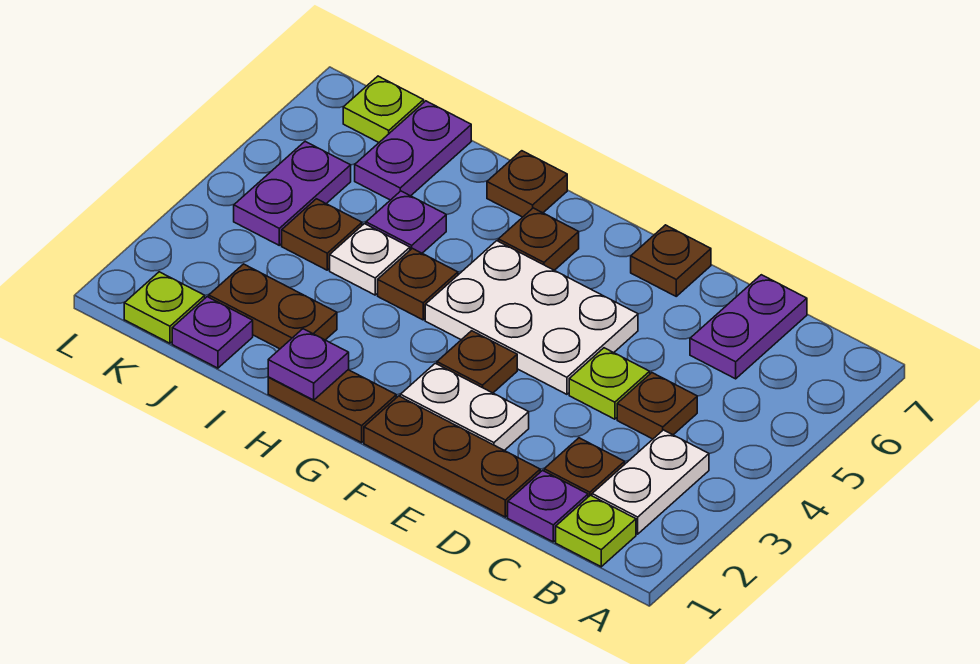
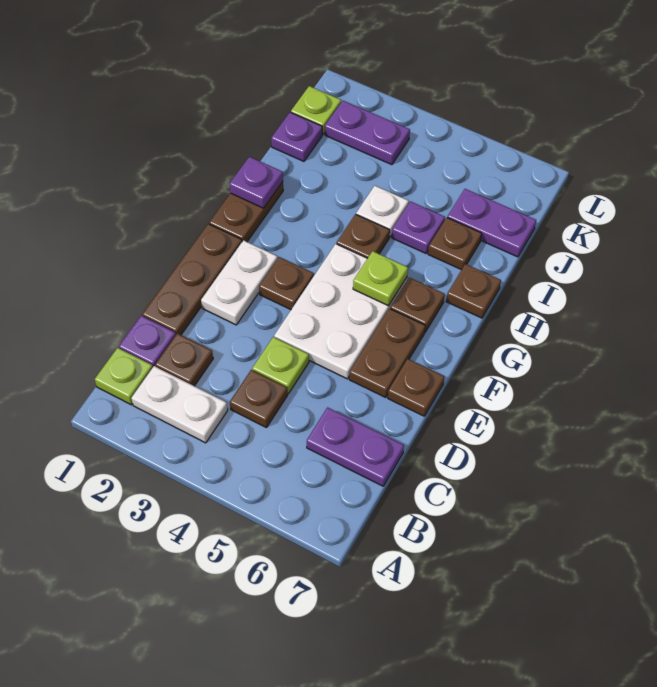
brown plate I2:J2 level 1 -> brown plate E6:F6 level 1
brown plate J4 level 1 -> brown plate I6 level 1
purple plate K4:K5 level 1 -> purple plate K2:K3 level 1
lime plate K7 level 1 -> lime plate G5 level 2

